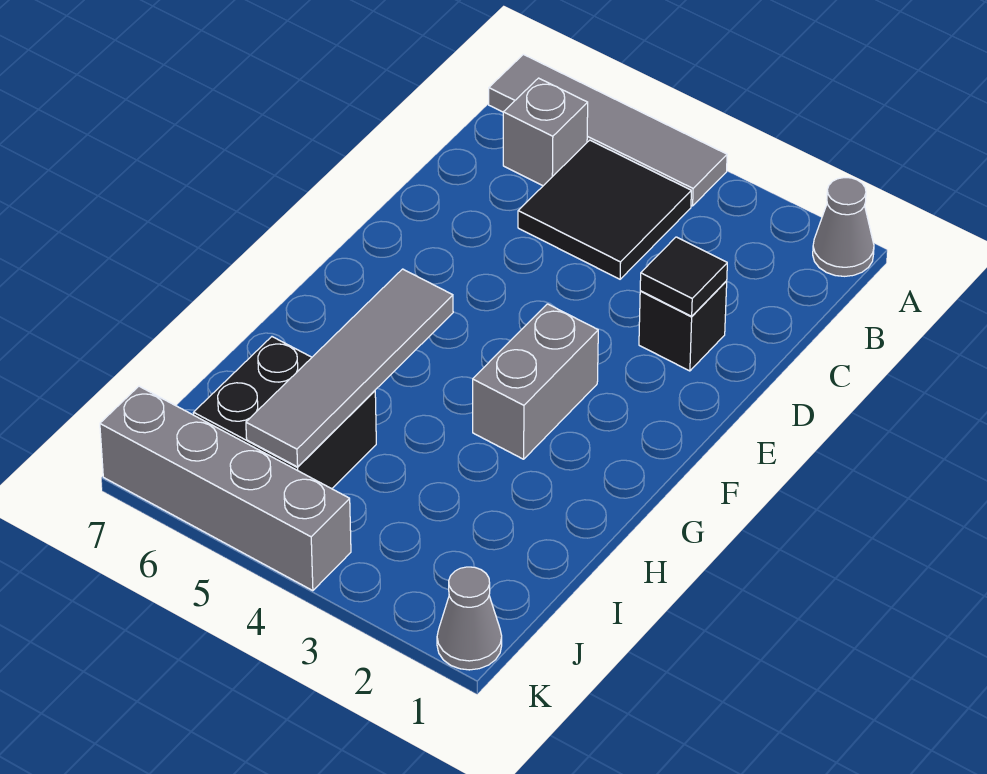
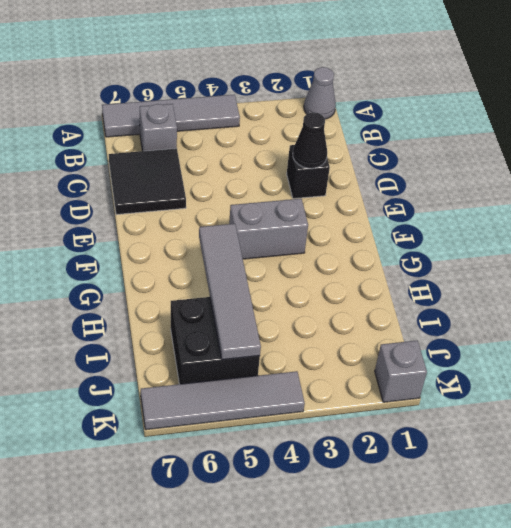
black tile B4:C5 level 1 -> black tile C6:D7 level 1
black tile D2 level 2 -> black cone D2 level 2
grey brick F3:G3 level 1 -> grey brick F3:F4 level 1
grey cone K1 level 1 -> grey brick K1 level 1
grey brick K4:K7 level 1 -> grey tile K4:K7 level 1

